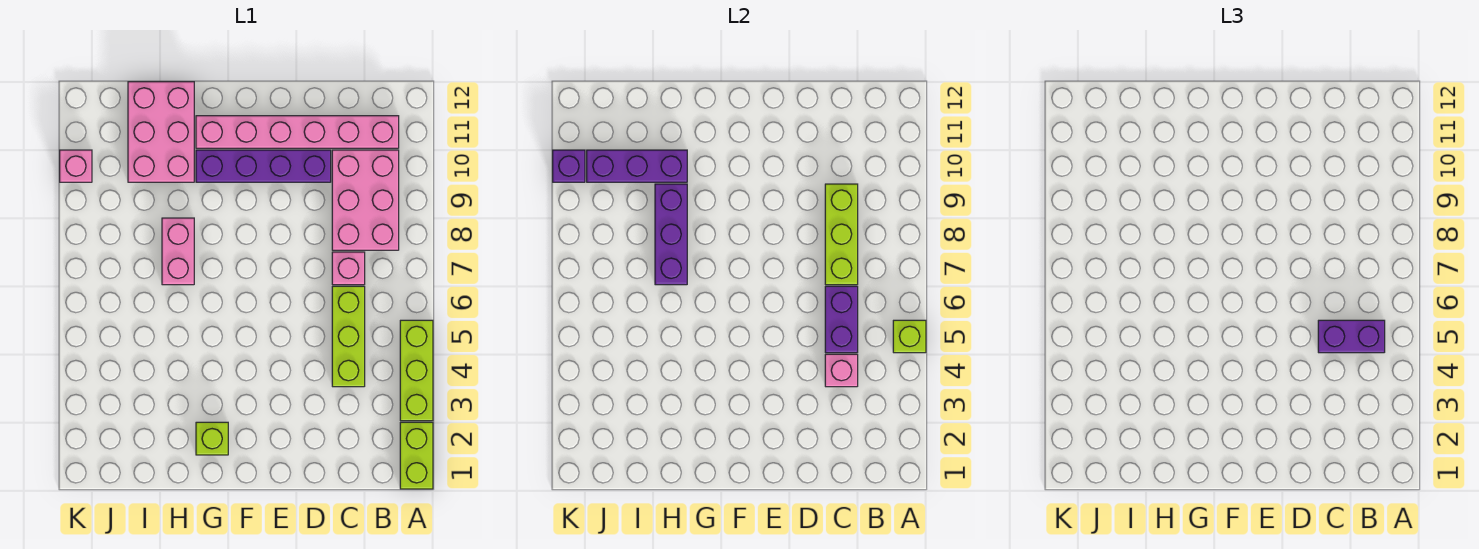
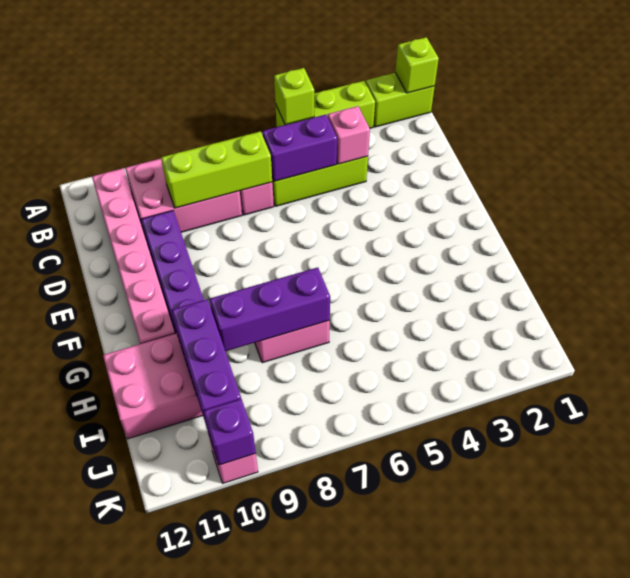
purple brick B5:C5 level 3 -> none
lime brick G2 level 1 -> lime brick A1 level 2

